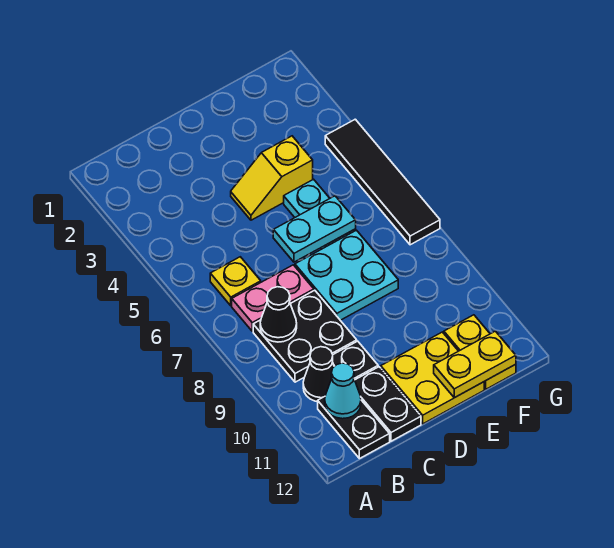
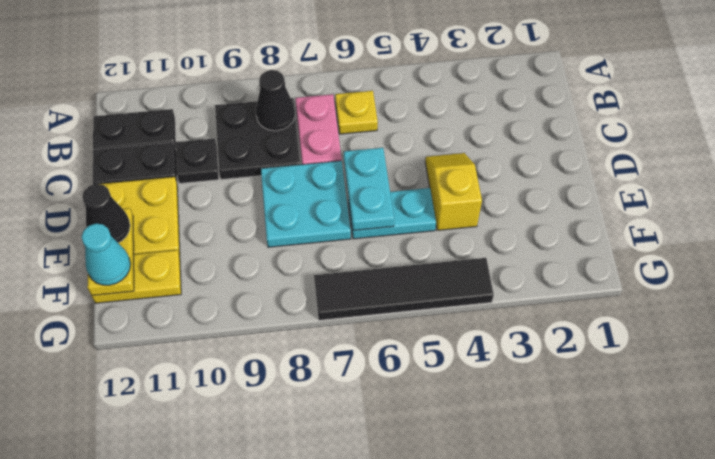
black cone B10 level 1 -> black cone E12 level 3
cyan cone B11 level 2 -> cyan cone F12 level 3

